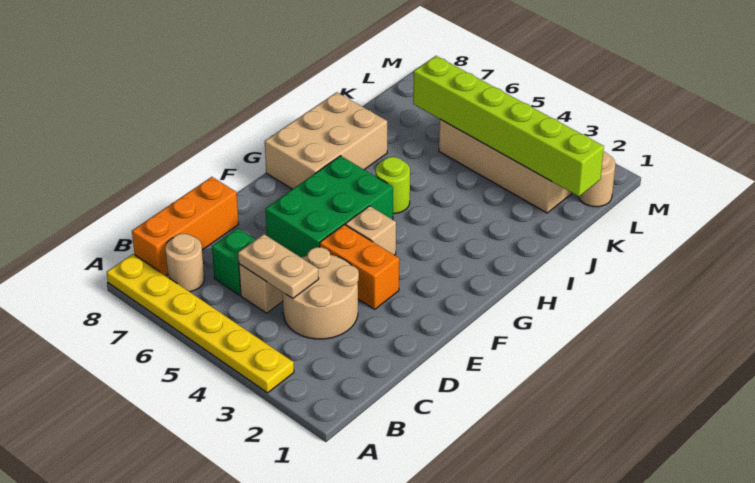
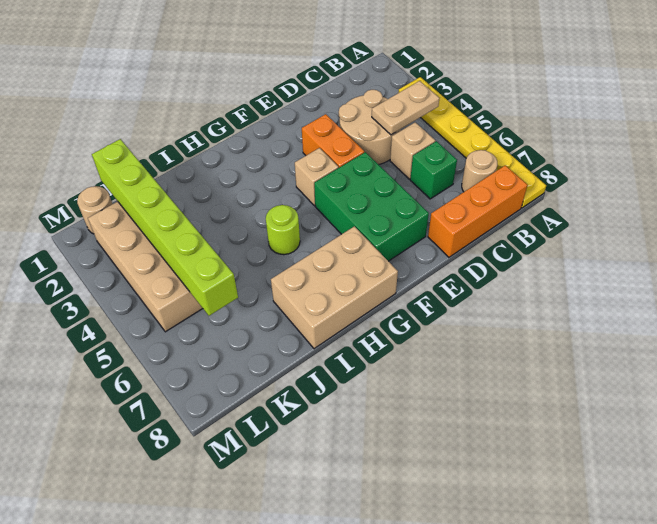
tan plate C4:C5 level 2 -> tan plate B4:C4 level 2
green brick E5:G6 level 1 -> green brick E5:F7 level 1

